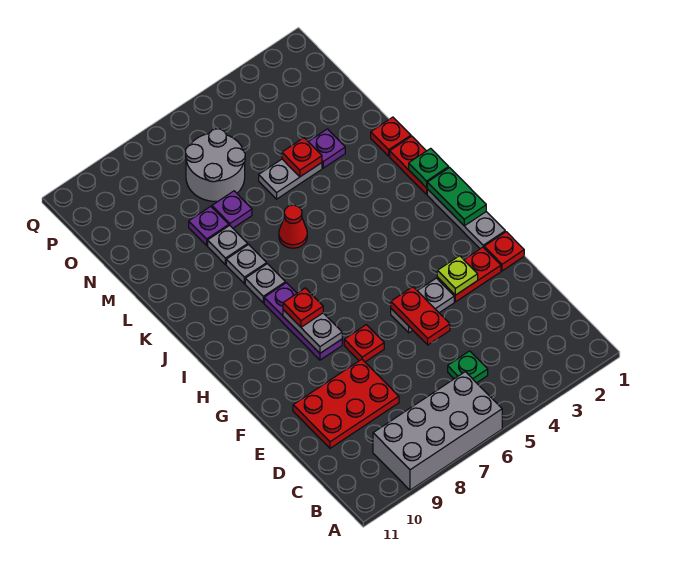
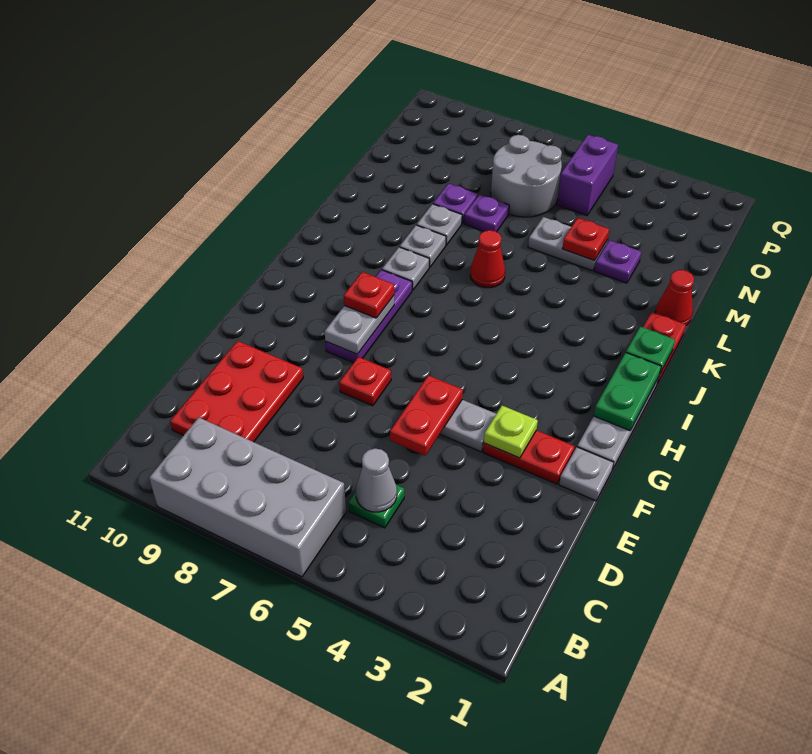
none -> grey cone C5 level 2
red plate D8:E10 level 1 -> red plate C9:E10 level 1
red plate F1 level 1 -> grey plate F1 level 1
red plate L1 level 1 -> red cone L1 level 1
none -> purple brick O5:P5 level 1

